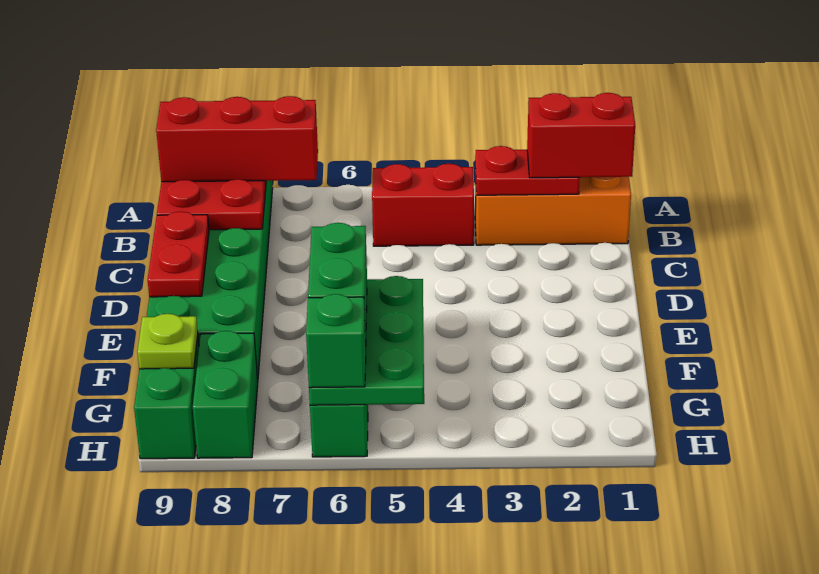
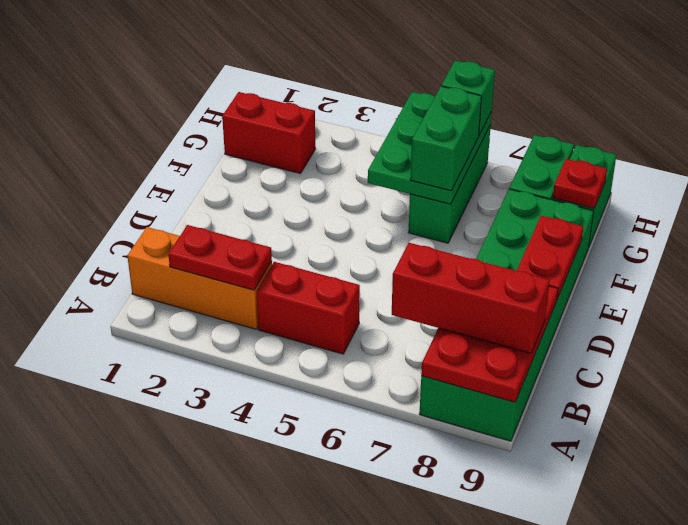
red brick B1:B2 level 3 -> red brick G1:G2 level 1
lime plate G9 level 2 -> red plate G9 level 2

